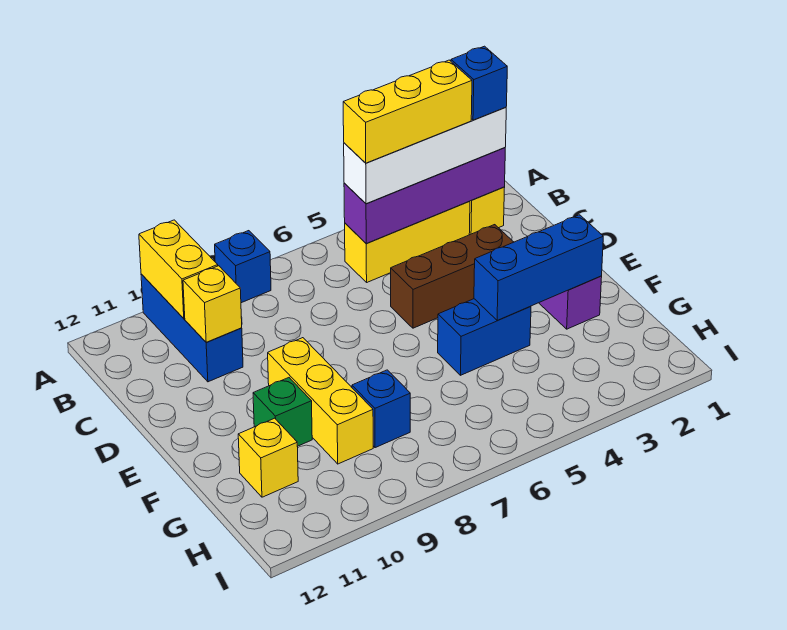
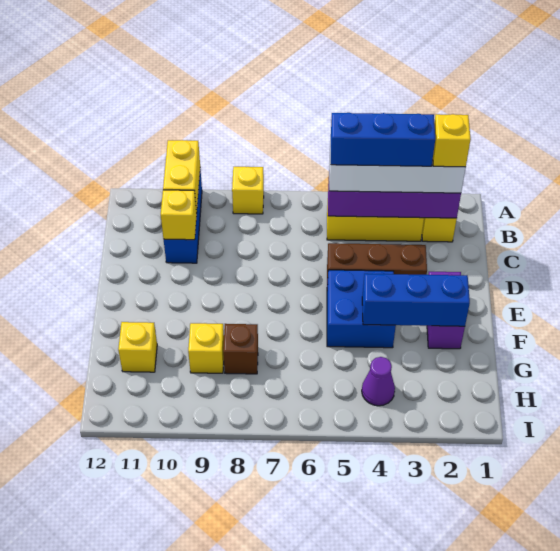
blue brick A8 level 1 -> yellow brick A8 level 1
blue brick B2 level 4 -> yellow brick B2 level 4
yellow brick B3:B5 level 4 -> blue brick B3:B5 level 4
yellow brick E9:G9 level 1 -> yellow brick G9 level 1
blue brick F4:F5 level 1 -> blue brick E4:F5 level 1
green brick F10 level 1 -> none
blue brick G8 level 1 -> brown brick G8 level 1
none -> purple cone H4 level 1

